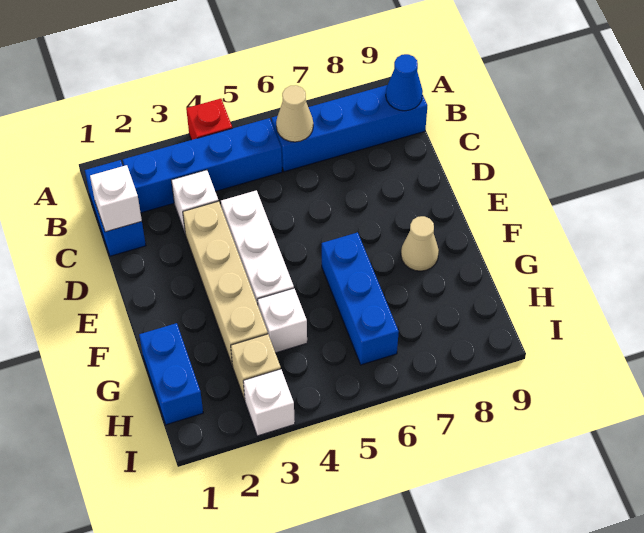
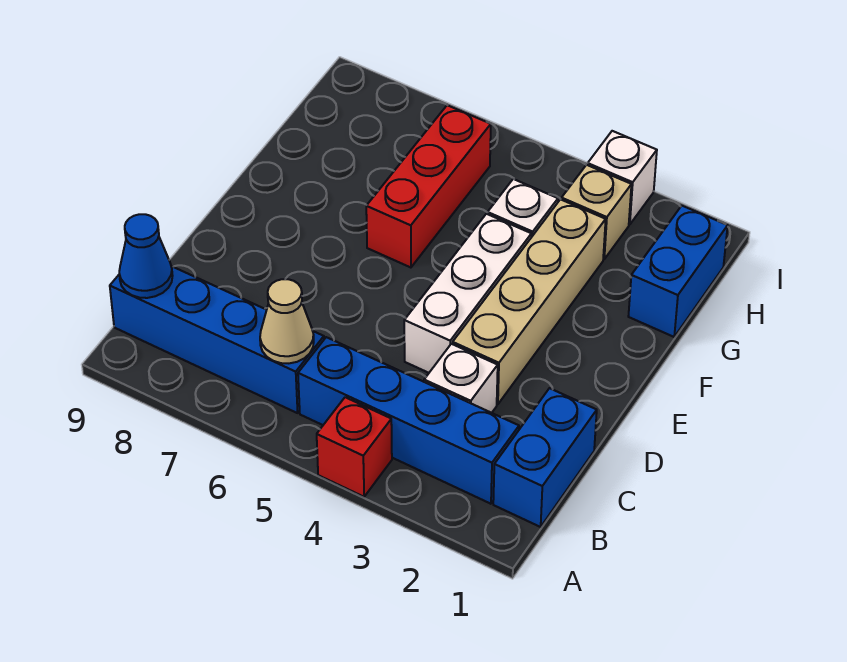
white brick C1 level 2 -> none
blue brick F6:H6 level 1 -> red brick F6:H6 level 1
tan cone F8 level 1 -> none

